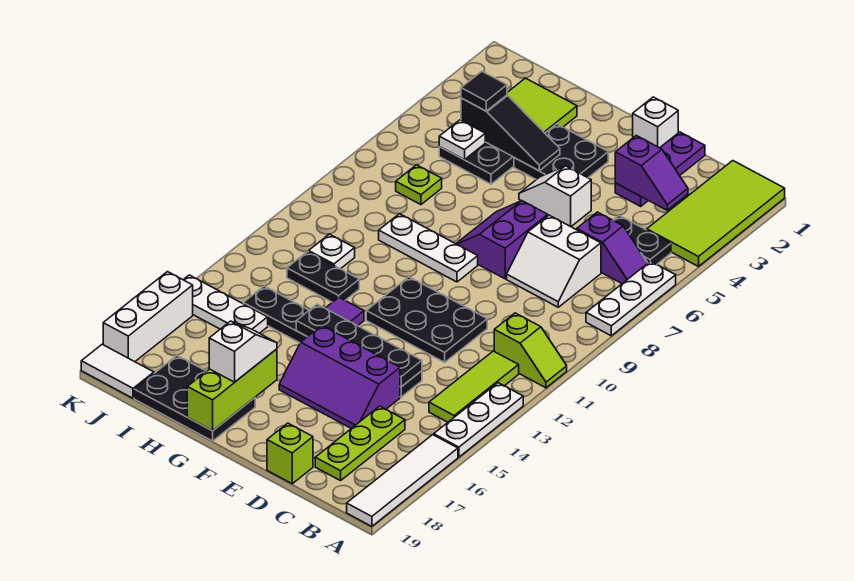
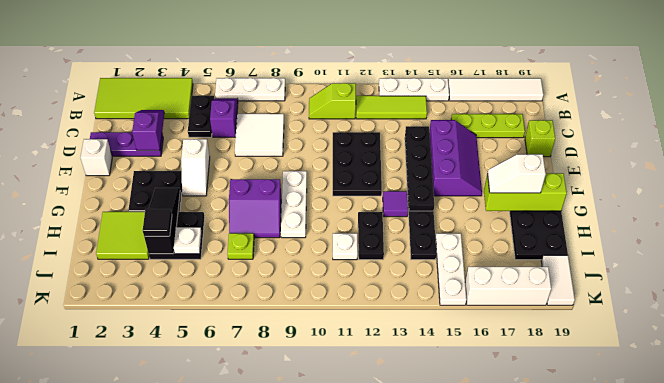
lime slope A11:B11 level 1 top B -> lime slope B10:B11 level 1 top 11
white slope C7:D8 level 1 top 7 -> white tile C7:D8 level 1
purple slope E7:F8 level 1 top E -> purple slope G7:H8 level 1 top G

